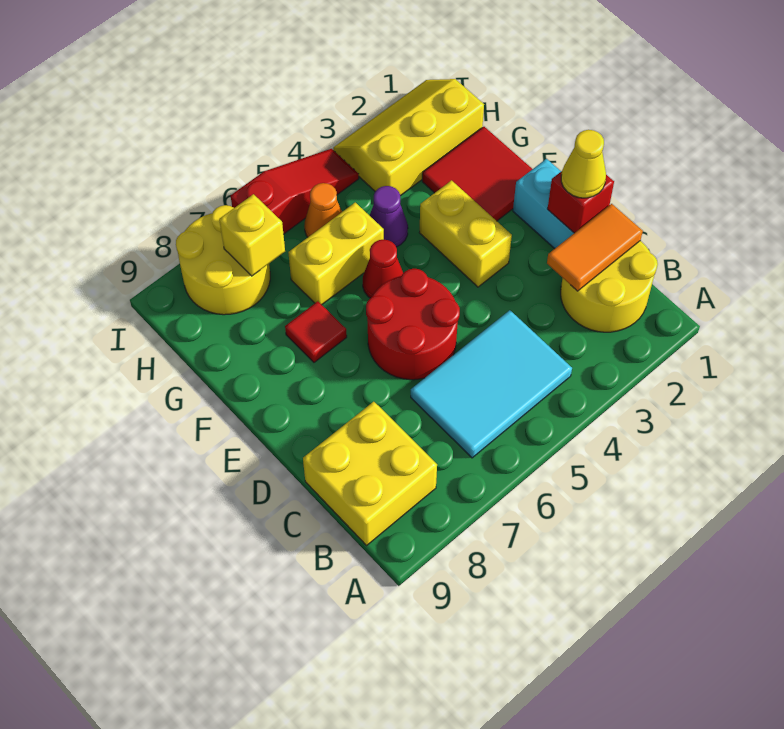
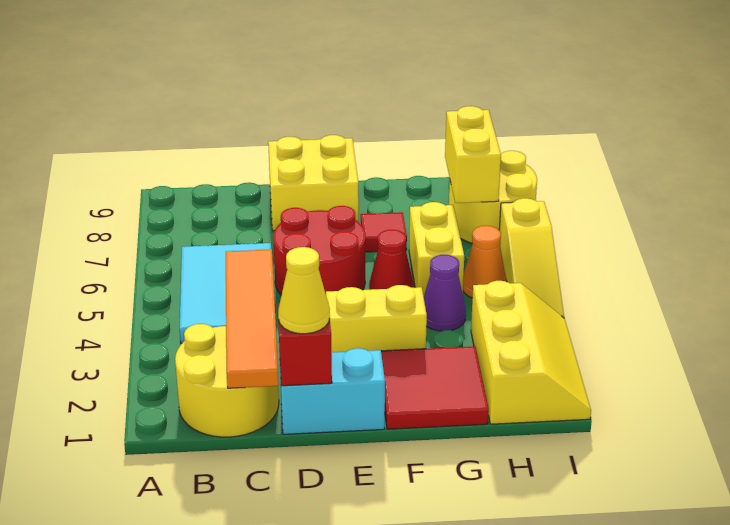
yellow brick B8:C9 level 1 -> yellow brick D8:E9 level 1
orange tile C1:C2 level 2 -> orange tile C1:C4 level 2
yellow brick H7 level 2 -> yellow brick H7:H8 level 2
red slope I4:I6 level 1 top 6 -> yellow slope I4:I6 level 1 top 6

